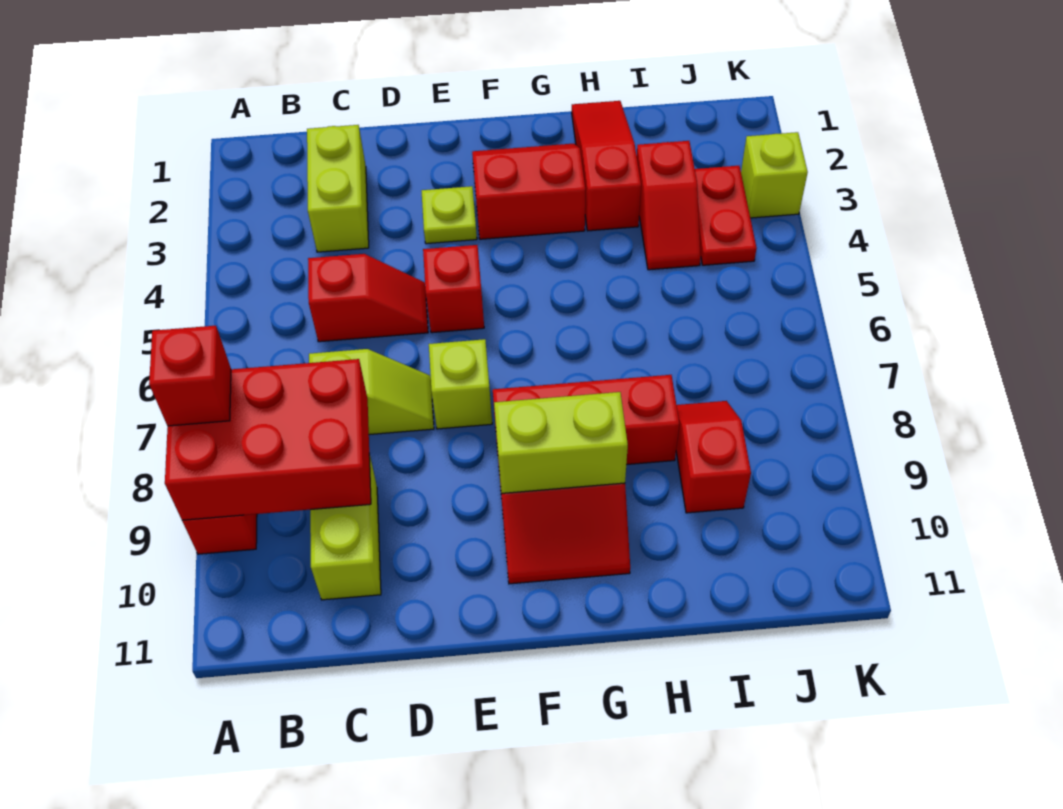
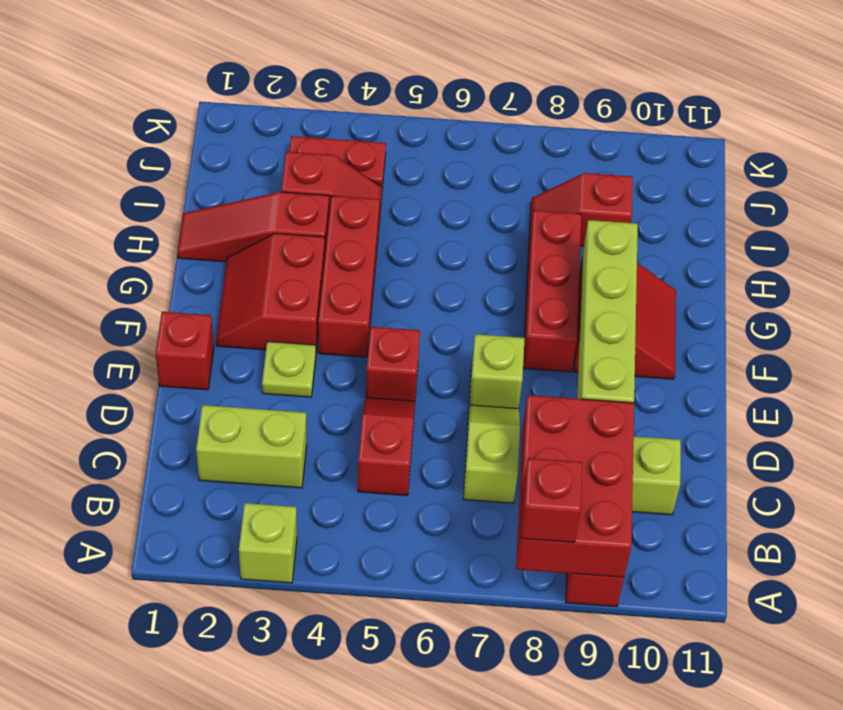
none -> red brick E1 level 1
none -> red brick F4:H4 level 1
lime brick F9:G9 level 2 -> lime brick D9:G9 level 2
lime brick K3 level 1 -> lime brick A3 level 1

